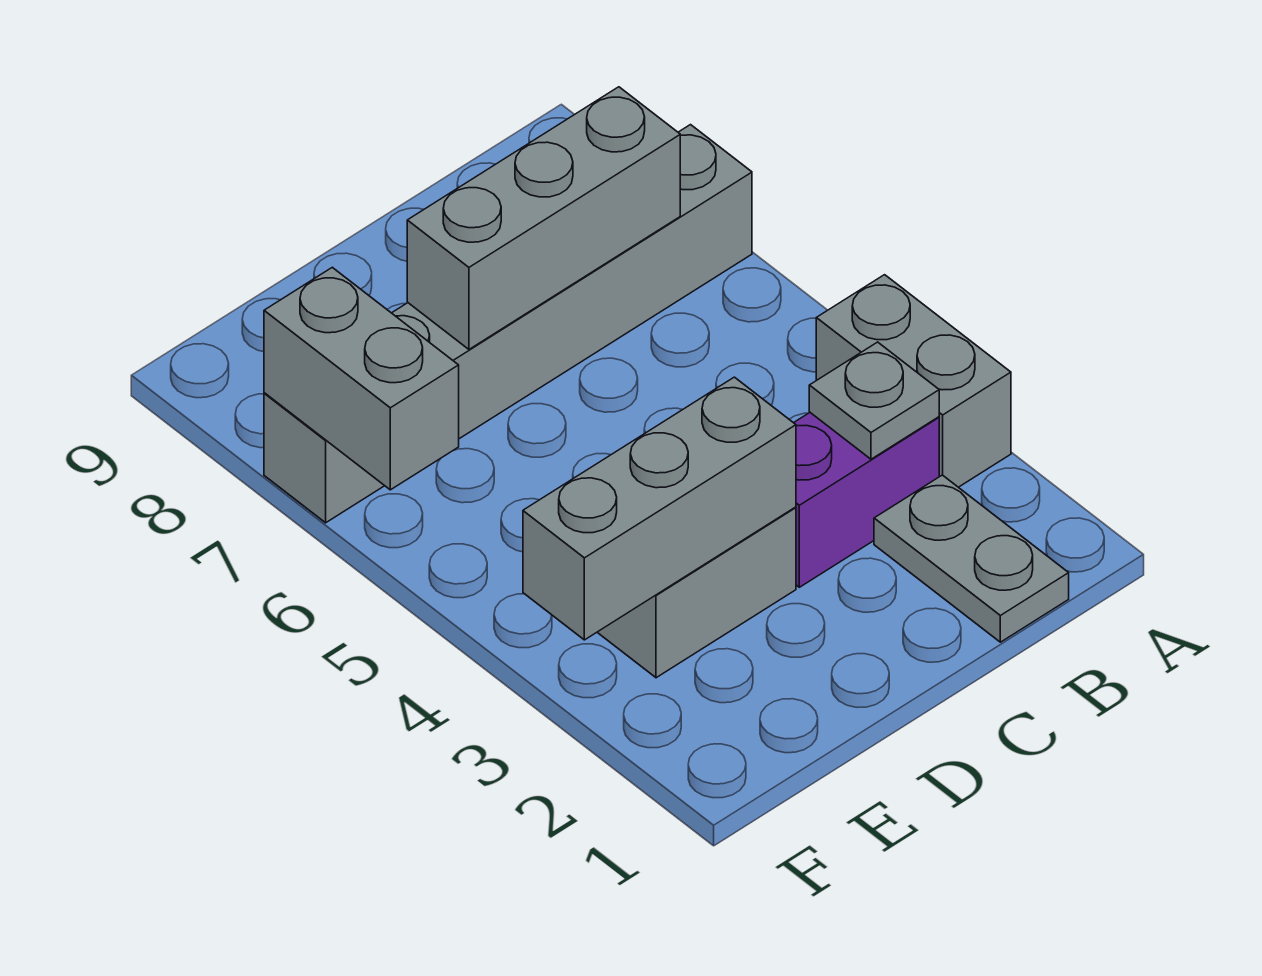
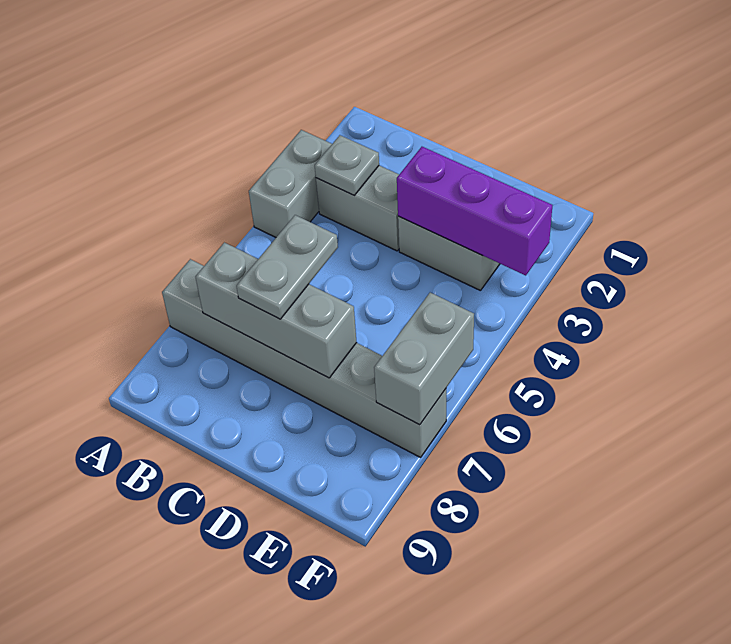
grey plate B1:B2 level 1 -> grey plate C6:C7 level 3
purple brick B3:C3 level 1 -> grey brick B3:C3 level 1
grey brick D3:F3 level 2 -> purple brick D3:F3 level 2

